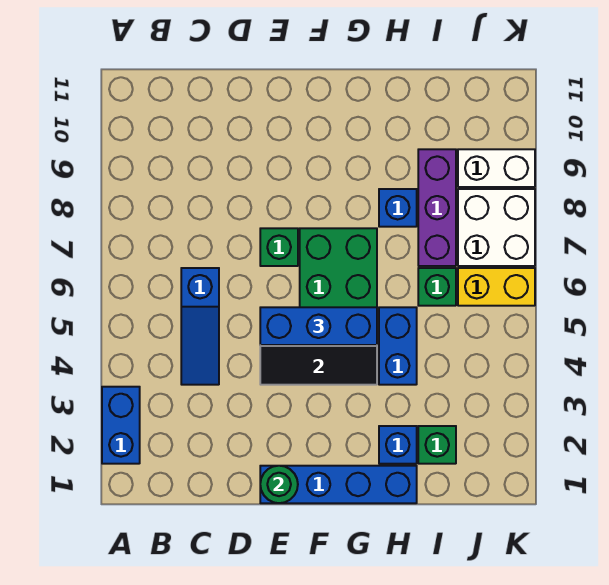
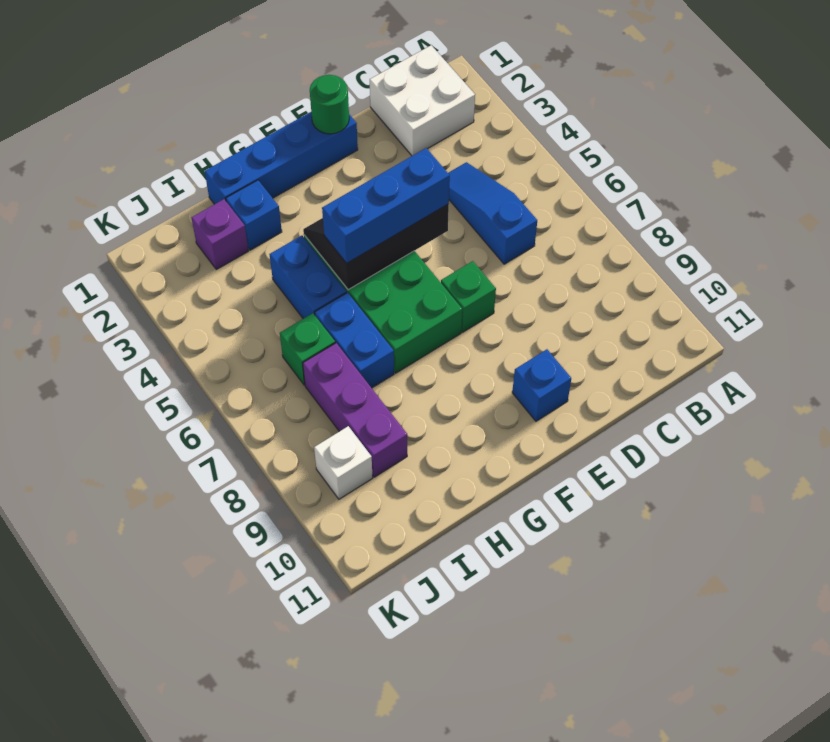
blue brick A2:A3 level 1 -> blue brick H6:H7 level 1
blue brick H8 level 1 -> blue brick E10 level 1
green brick I2 level 1 -> purple brick I2 level 1
yellow brick J6:K6 level 1 -> none
white brick J7:K8 level 1 -> white brick B1:C2 level 1
white brick J9:K9 level 1 -> white brick J9 level 1

